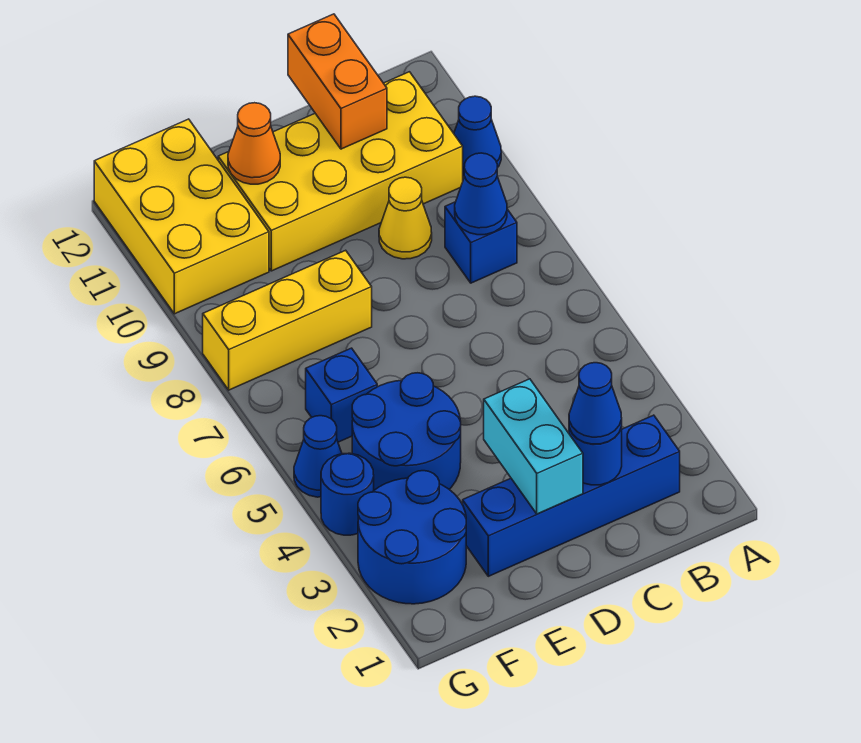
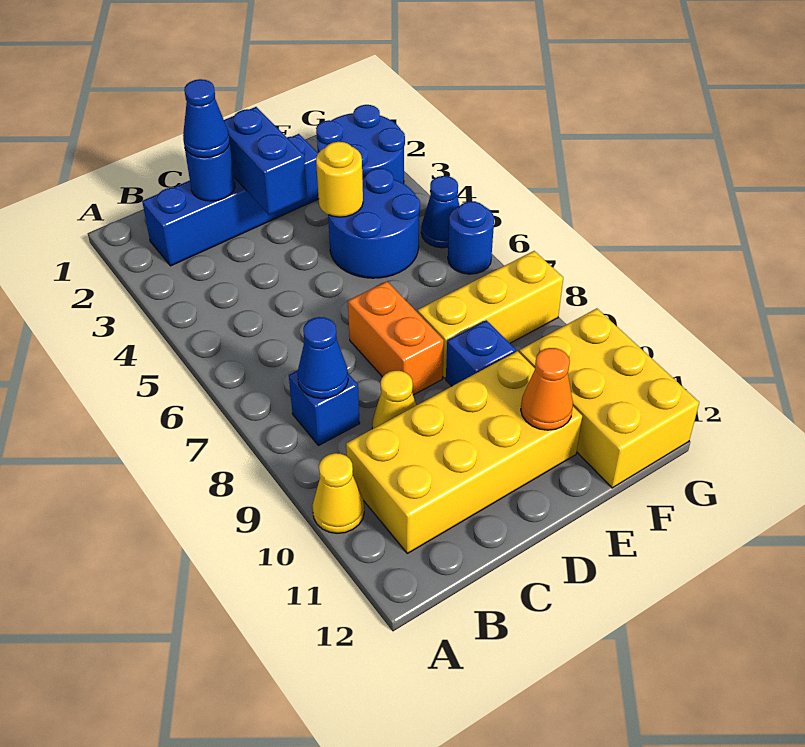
blue cone A10 level 1 -> yellow cone A10 level 1
orange brick C11:C12 level 2 -> orange brick D7:D8 level 1
cyan brick D2:D3 level 2 -> blue brick D2:D3 level 2
none -> yellow round brick E4 level 2
blue brick F6 level 1 -> blue brick E9 level 1
blue round brick G4 level 1 -> blue round brick G6 level 1

